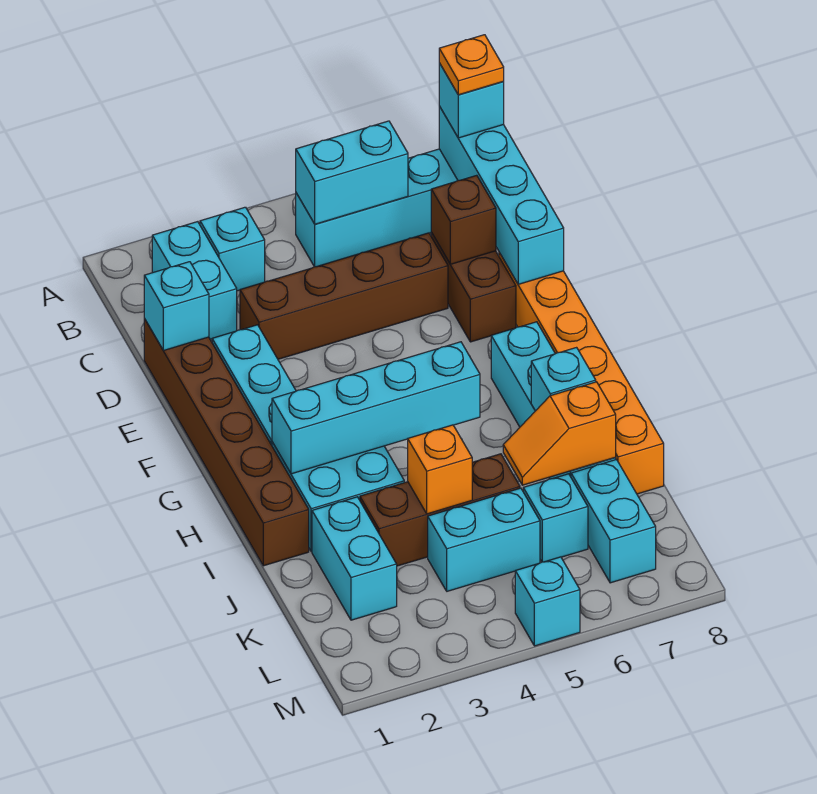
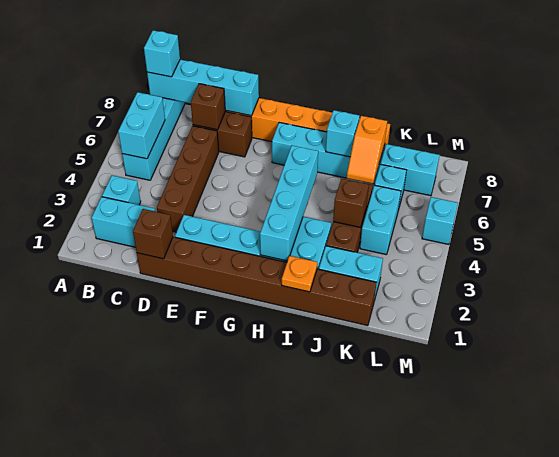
orange plate B8 level 4 -> orange plate I1 level 2
brown brick D1:I1 level 1 -> brown brick D1:K1 level 1
cyan brick D1 level 2 -> brown brick D1 level 2
orange brick J4 level 2 -> brown brick J4 level 2

